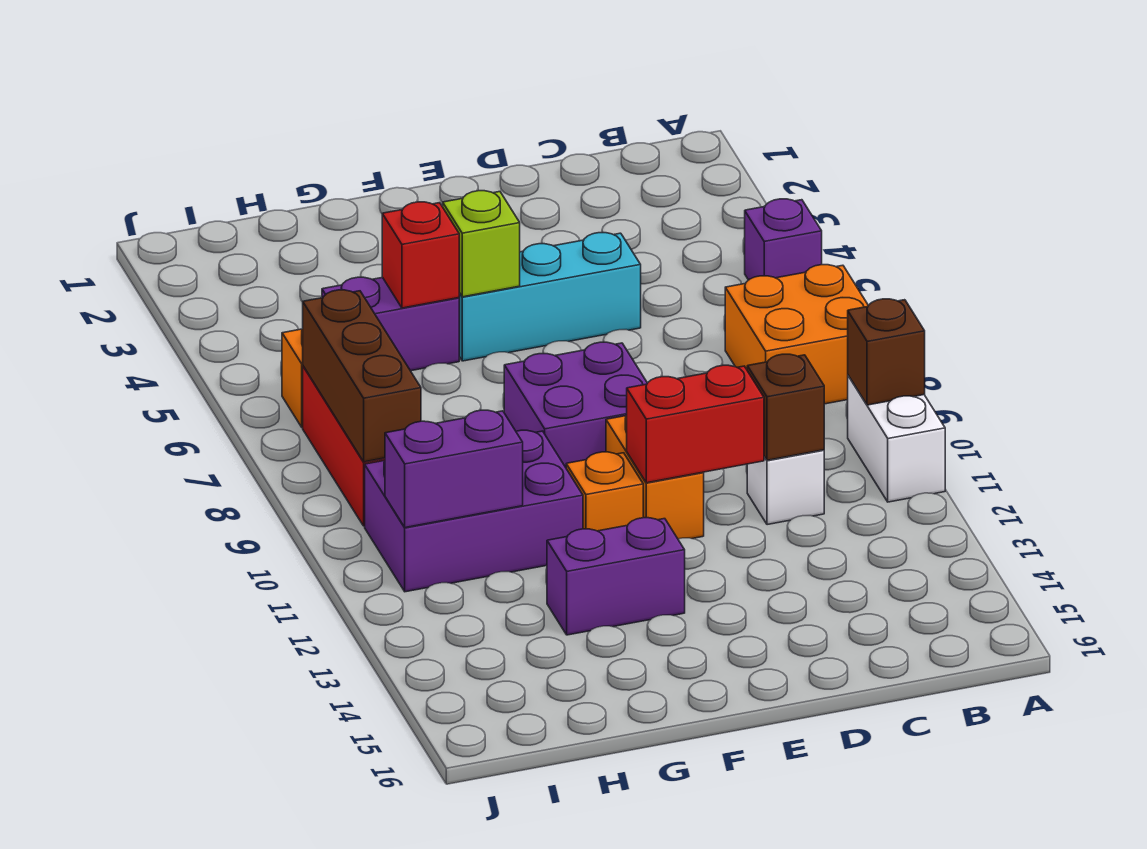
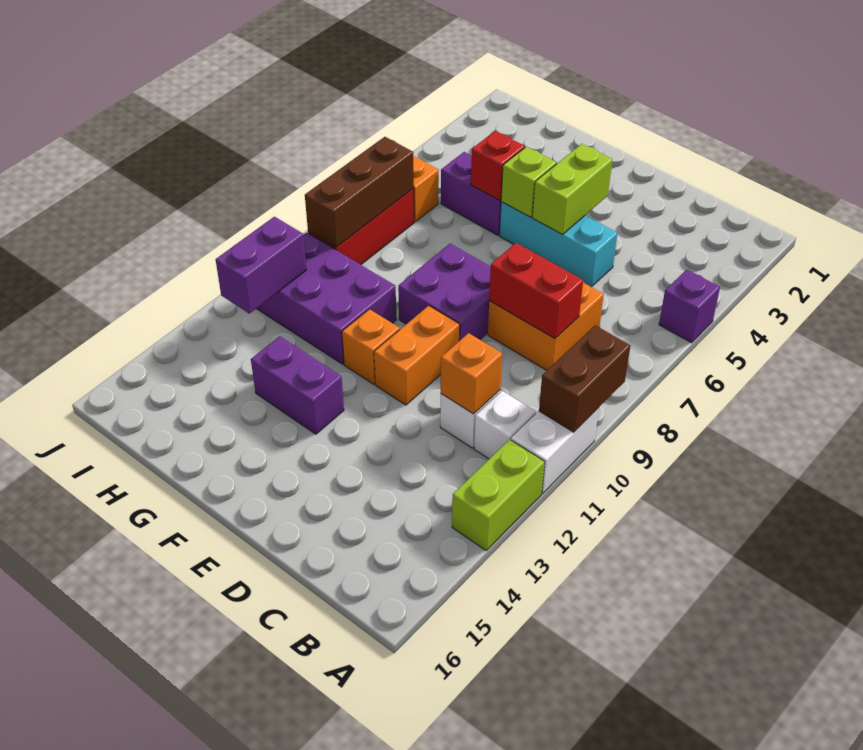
orange brick A7:B8 level 1 -> orange brick C7:D8 level 1
brown brick A10 level 2 -> brown brick A9:A10 level 2
none -> lime brick A12:A13 level 1
none -> white brick B11 level 1
brown brick C11 level 2 -> orange brick C11 level 2
red brick D11:E11 level 2 -> red brick C8:D8 level 2
none -> lime brick E4:E5 level 2
purple brick H11:I11 level 2 -> purple brick I11:I12 level 2

